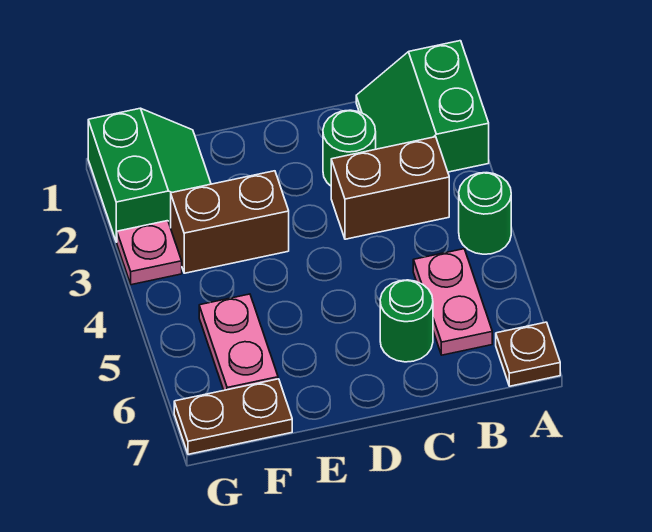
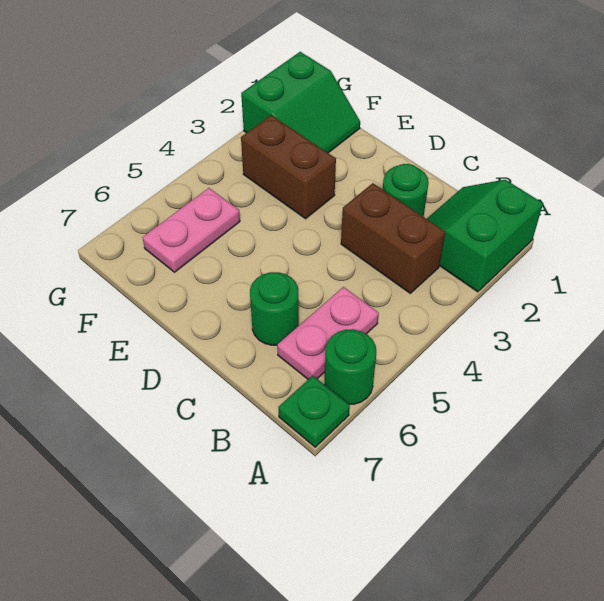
green round brick A4 level 1 -> green round brick A6 level 1
brown plate A7 level 1 -> green plate A7 level 1
brown plate F7:G7 level 1 -> none
pink plate G3 level 1 -> none

